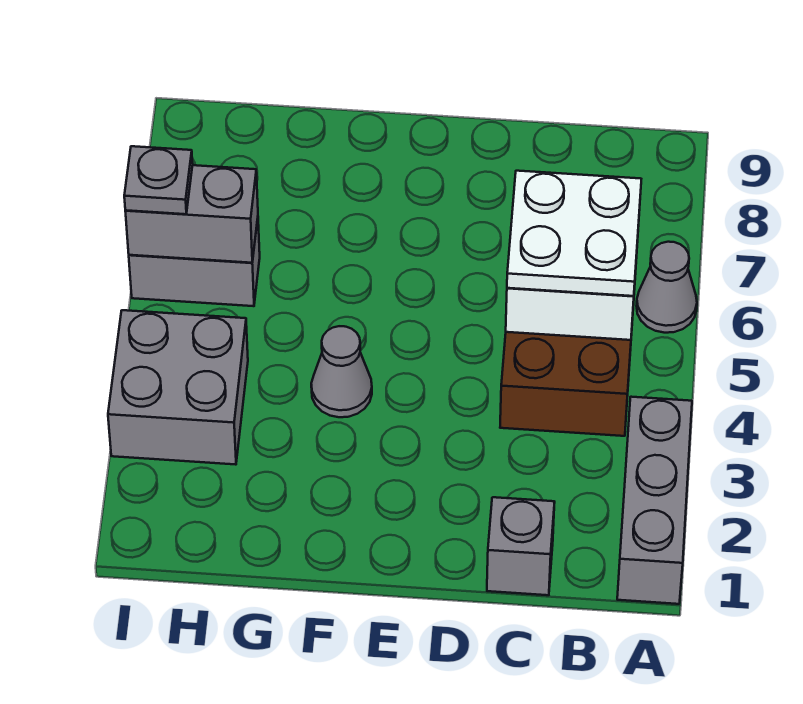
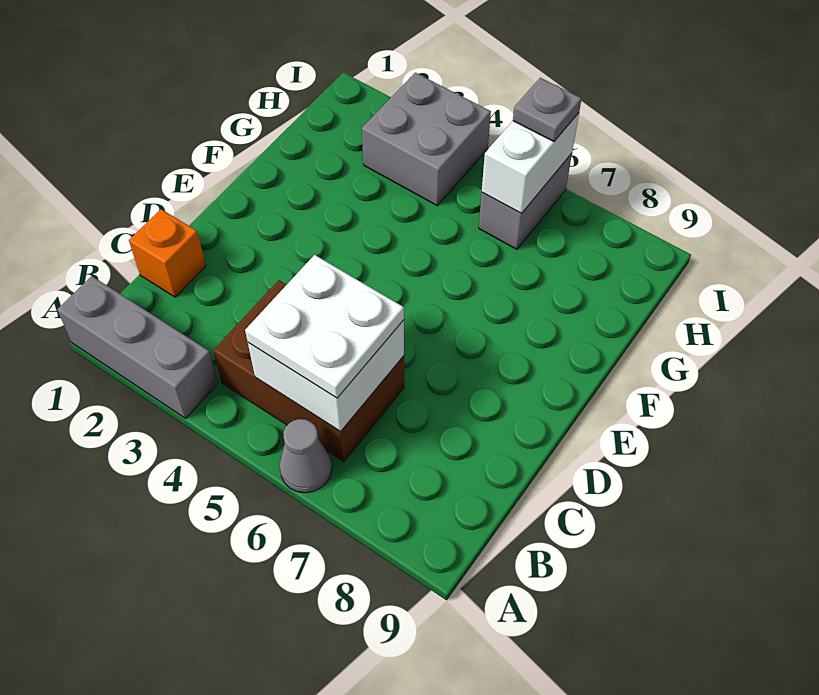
grey brick C1 level 1 -> orange brick C1 level 1
grey cone F4 level 1 -> none
grey brick H6:I6 level 2 -> white brick H6:I6 level 2

